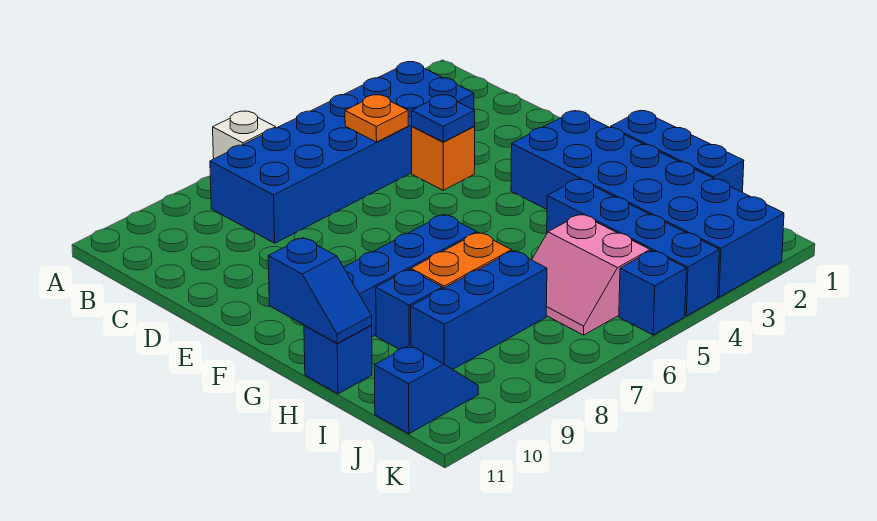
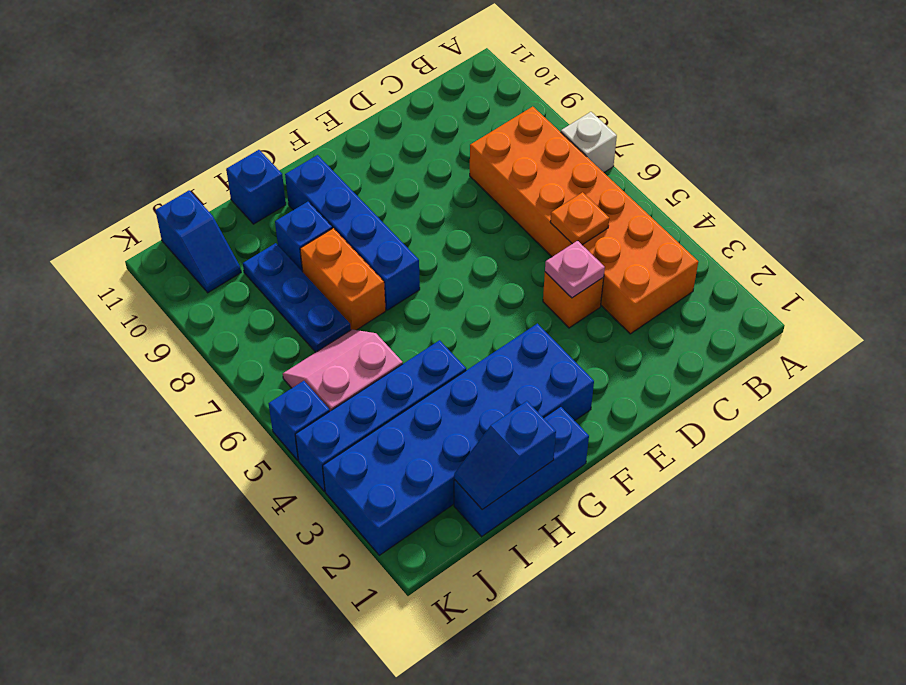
blue brick B3:C8 level 1 -> orange brick B3:C8 level 1
blue plate D4 level 2 -> pink plate D4 level 2
blue slope G11:H11 level 2 top G -> blue slope H1:I1 level 2 top H
blue brick I7:I9 level 1 -> blue plate I7:I9 level 1

